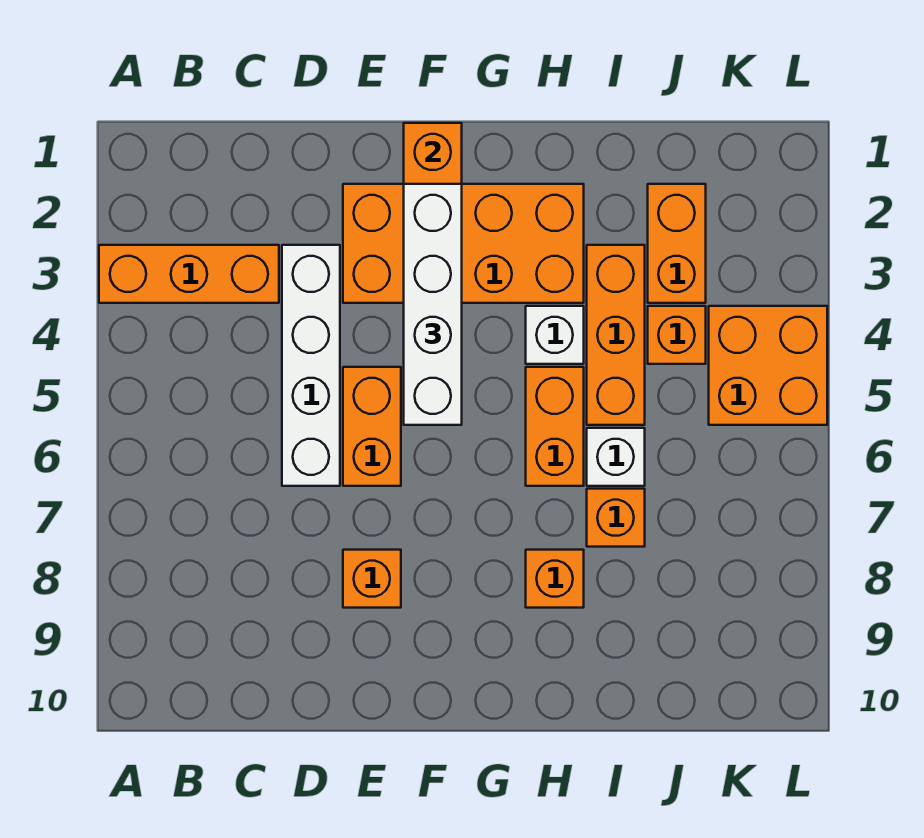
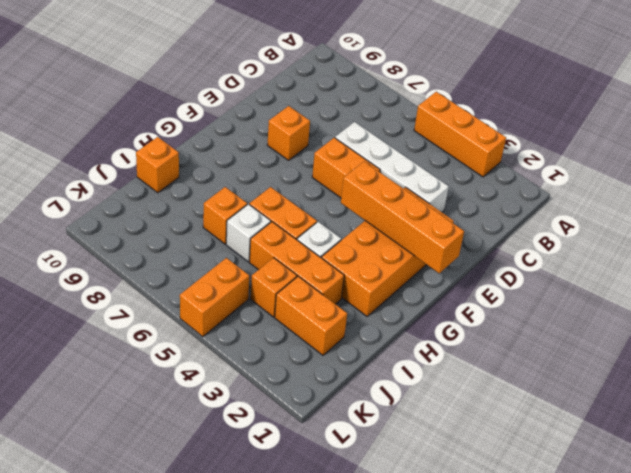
orange brick A3:C3 level 1 -> orange brick A3:A5 level 1
white brick F2:F5 level 3 -> none
orange brick H8 level 1 -> orange brick I10 level 1
orange brick K4:L5 level 1 -> orange brick K5:L5 level 1

